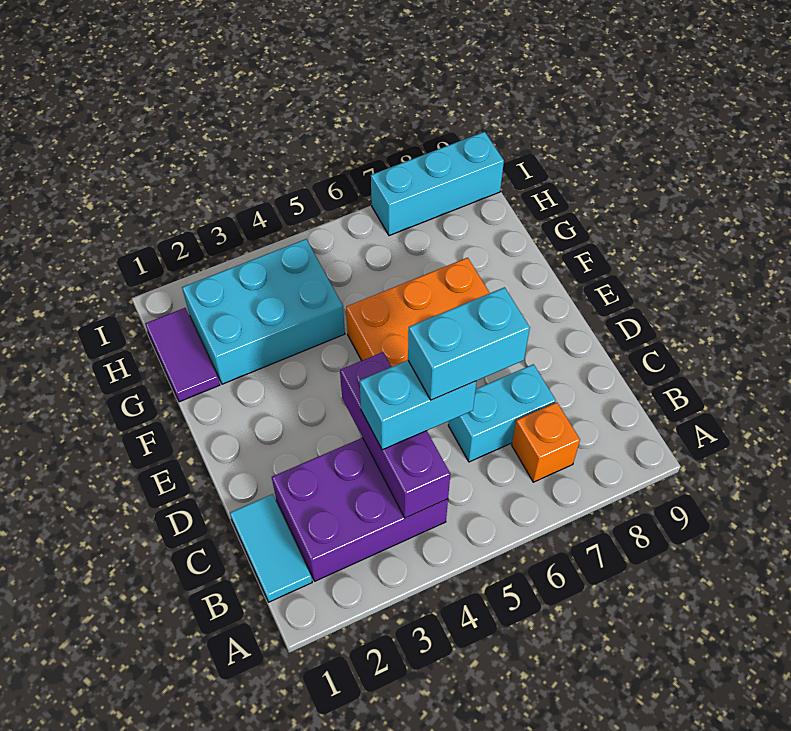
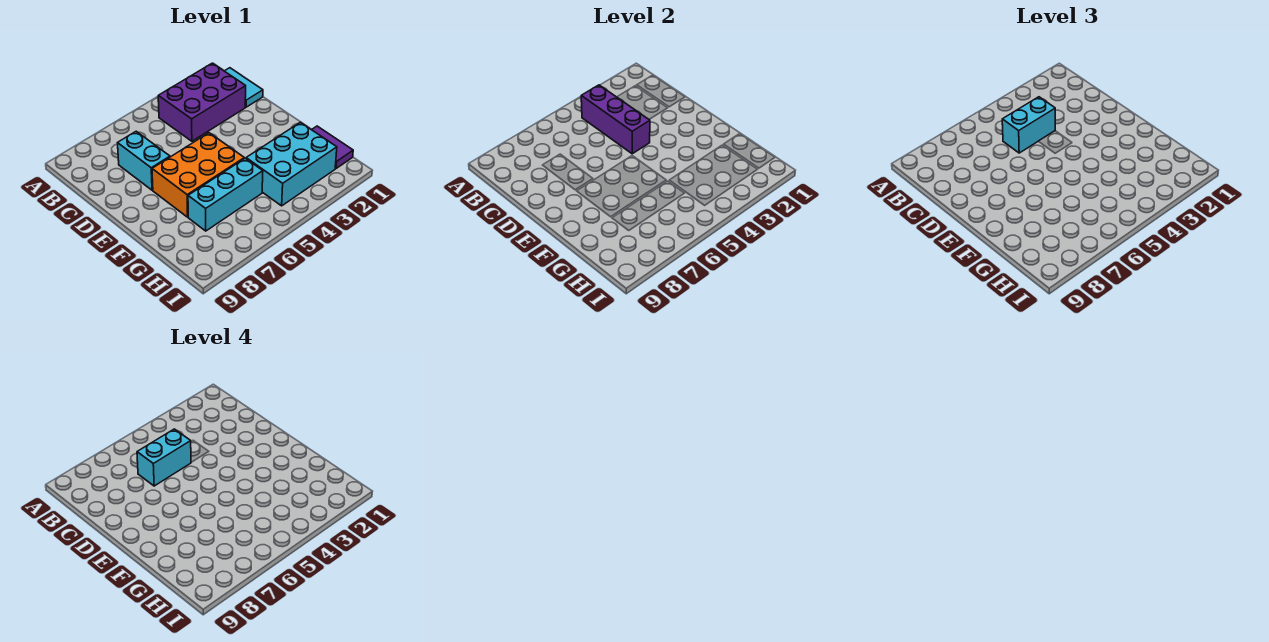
orange brick B7 level 1 -> none
cyan brick C6:C7 level 1 -> cyan brick C7:D7 level 1
cyan brick I7:I9 level 1 -> cyan brick G5:G7 level 1

